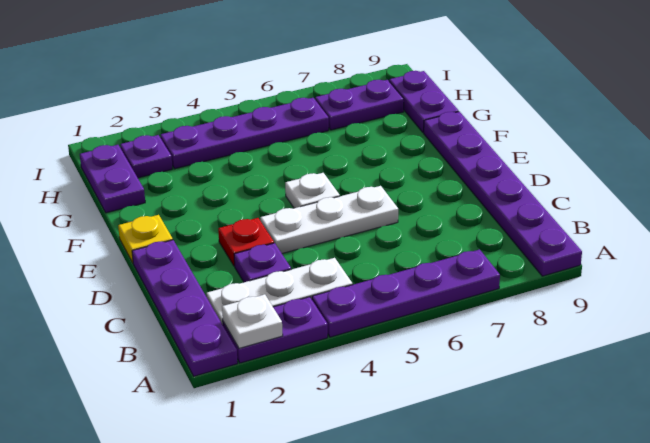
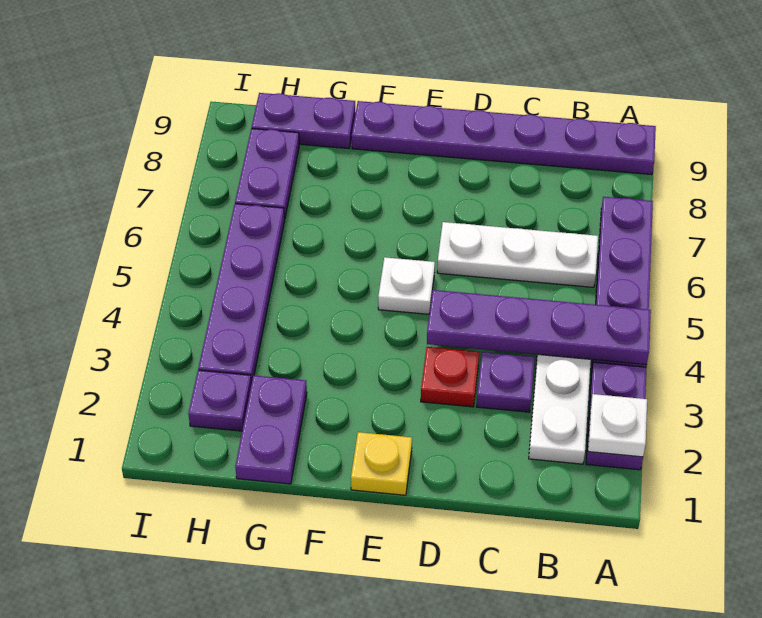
purple plate A1:D1 level 1 -> purple plate A4:D4 level 2
white plate D4:D6 level 1 -> white plate B6:D6 level 1
purple plate G1:H1 level 1 -> purple plate G1:G2 level 1

